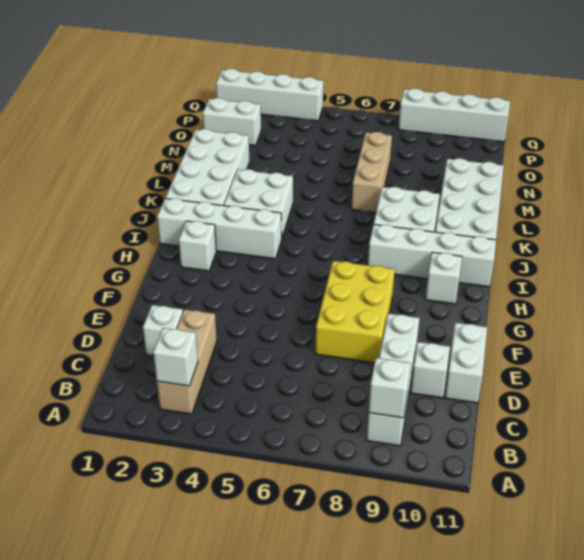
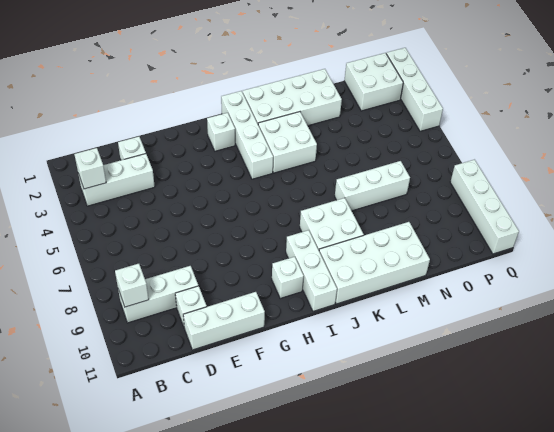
tan brick B3:D3 level 1 -> white brick B3:D3 level 1
white brick B9:E9 level 1 -> white brick B9:D9 level 1
white brick D11:E11 level 1 -> white brick D11:F11 level 1
yellow brick E7:G8 level 1 -> none
white brick I8:I11 level 1 -> white brick I9:I11 level 1
tan brick L7:N7 level 1 -> white brick L7:N7 level 1
white brick O1:O2 level 1 -> white brick O1:P2 level 1

